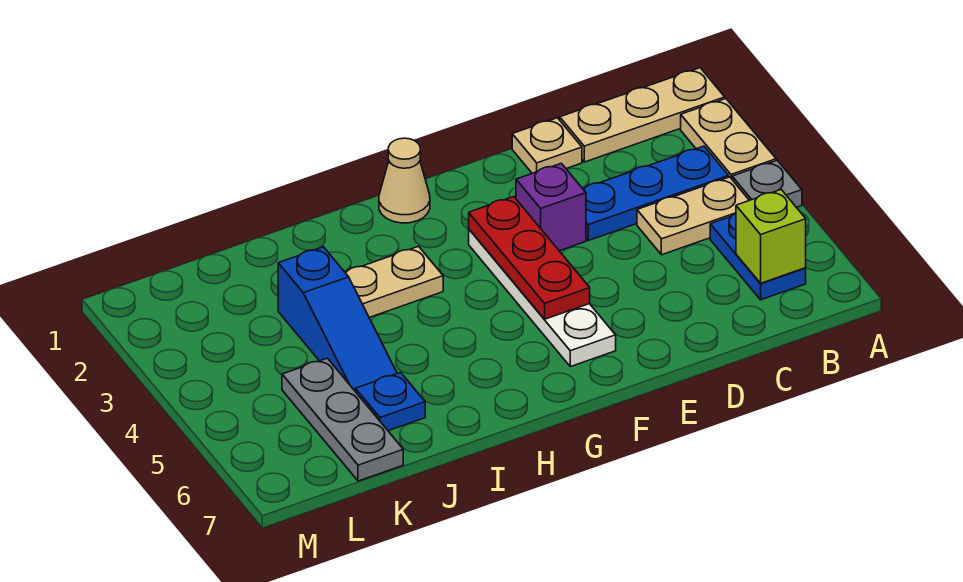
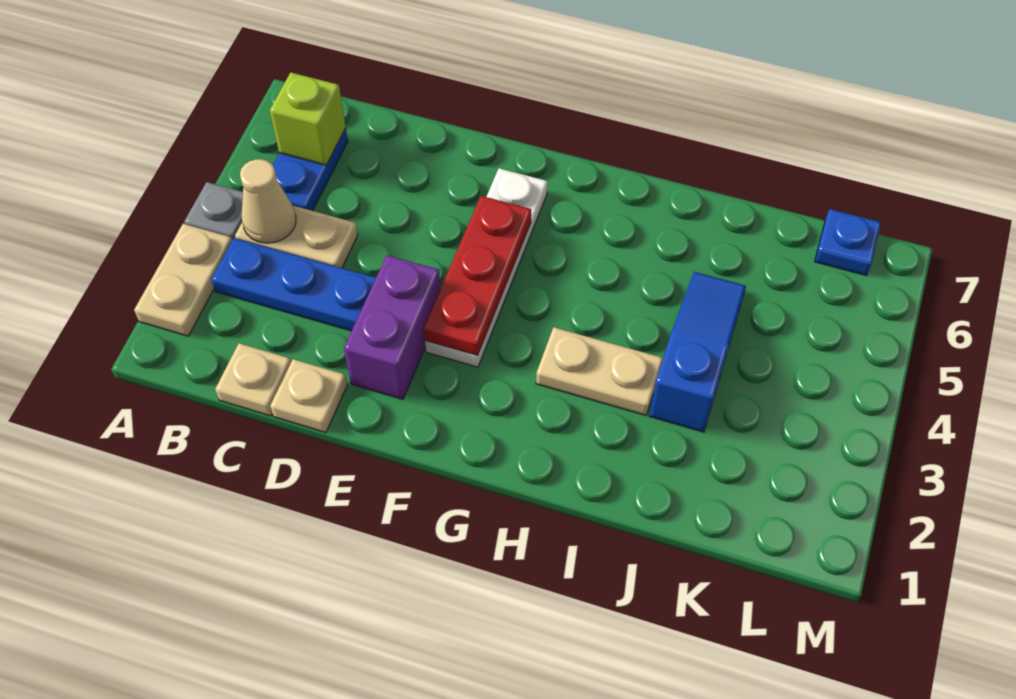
tan plate A1:C1 level 1 -> tan plate C1 level 1
purple brick E3 level 1 -> purple brick E2:E3 level 1
tan cone G1 level 1 -> tan cone B4 level 2
blue plate J6 level 1 -> blue plate L7 level 1
grey plate K5:K7 level 1 -> none

